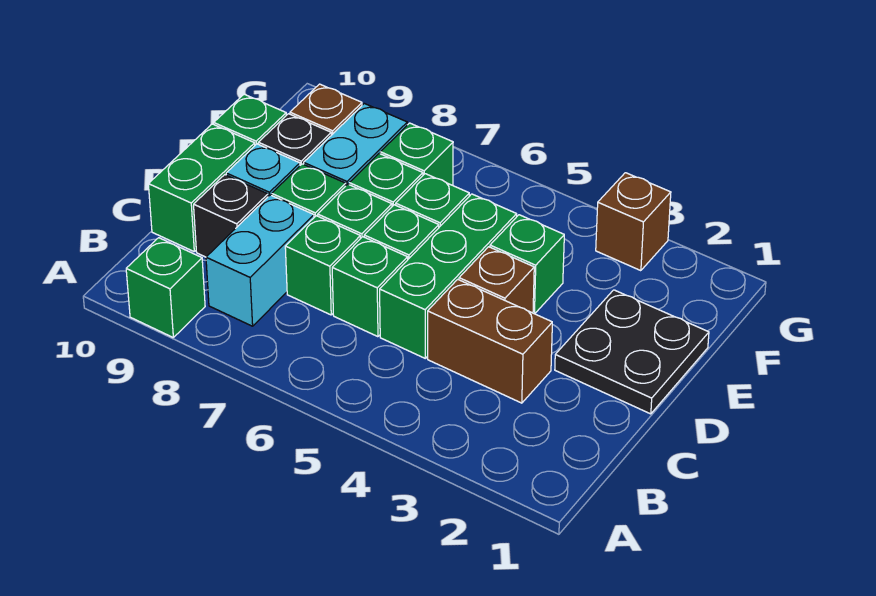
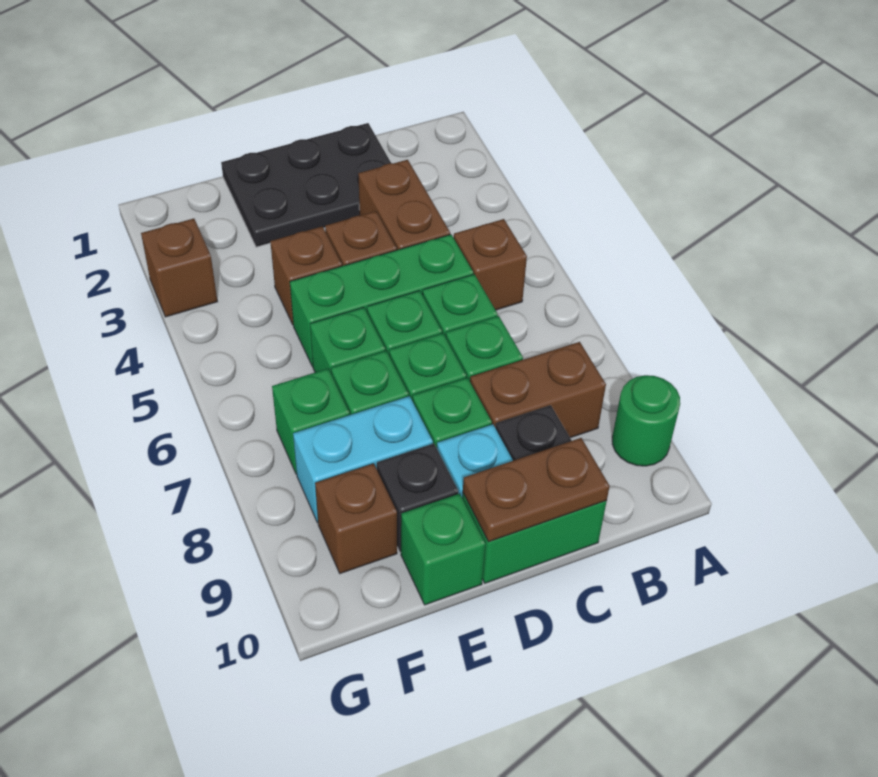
green brick A9 level 1 -> green round brick A9 level 1
none -> brown brick B5 level 1
cyan brick B8:C8 level 1 -> brown brick B8:C8 level 1
none -> brown plate C10:D10 level 2
black plate D1:E2 level 1 -> black plate C1:E2 level 1
green brick E4 level 1 -> brown brick E4 level 1

